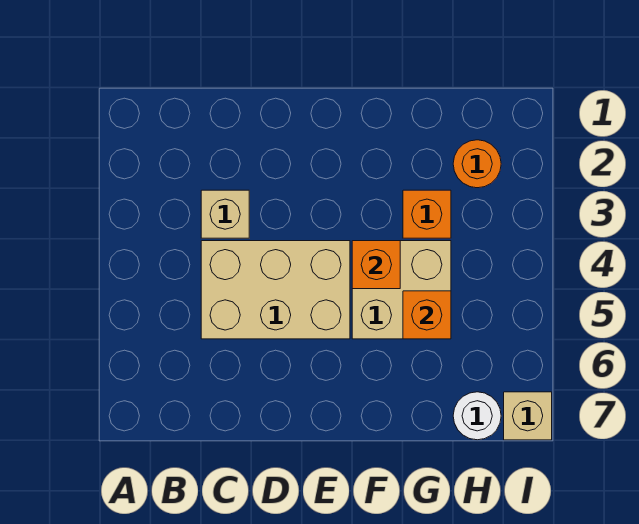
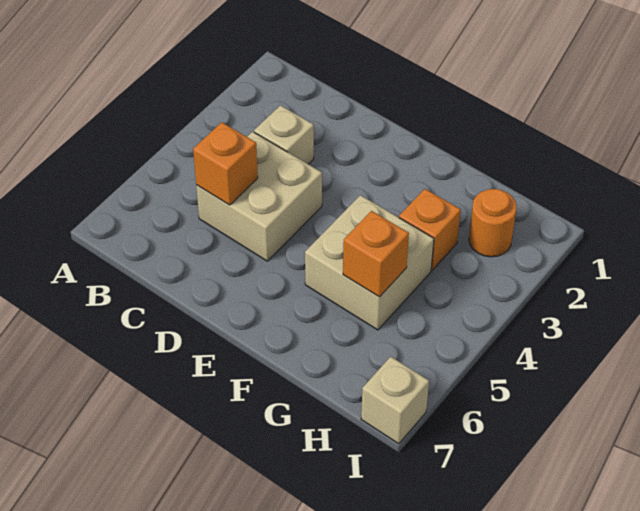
tan brick C4:E5 level 1 -> tan brick C4:D5 level 1
orange brick F4 level 2 -> orange brick C5 level 2
white round brick H7 level 1 -> none

